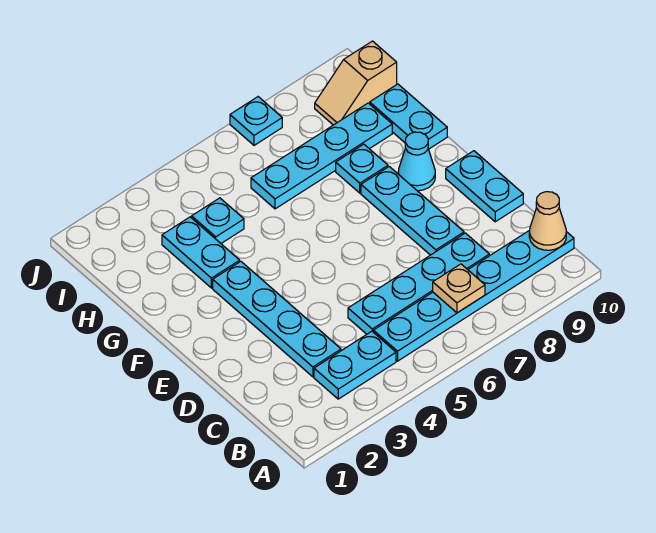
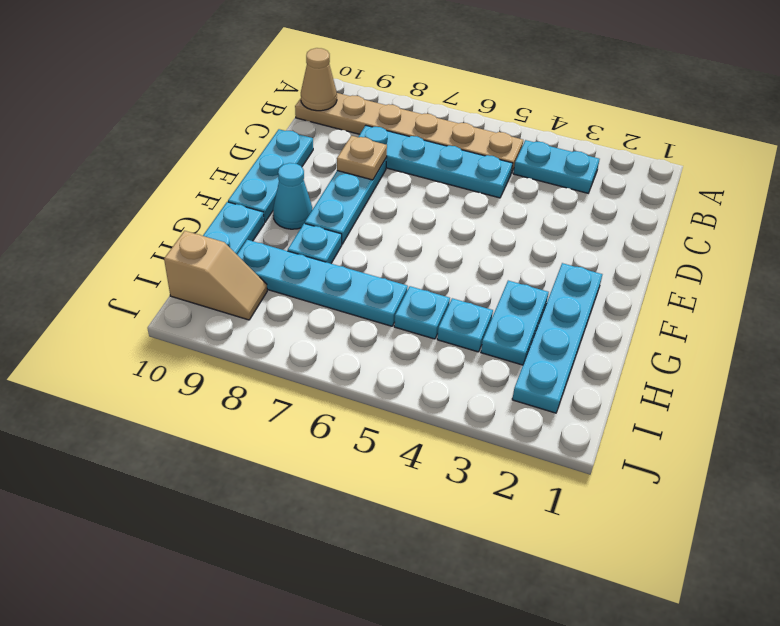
cyan plate B5:B10 level 1 -> tan plate B5:B10 level 1
tan plate B7 level 2 -> tan plate D8 level 2
cyan plate C3:F3 level 1 -> cyan plate F2:I2 level 1
cyan plate D10:E10 level 1 -> cyan plate D10:F10 level 1
cyan plate J7 level 1 -> cyan plate H5 level 1

